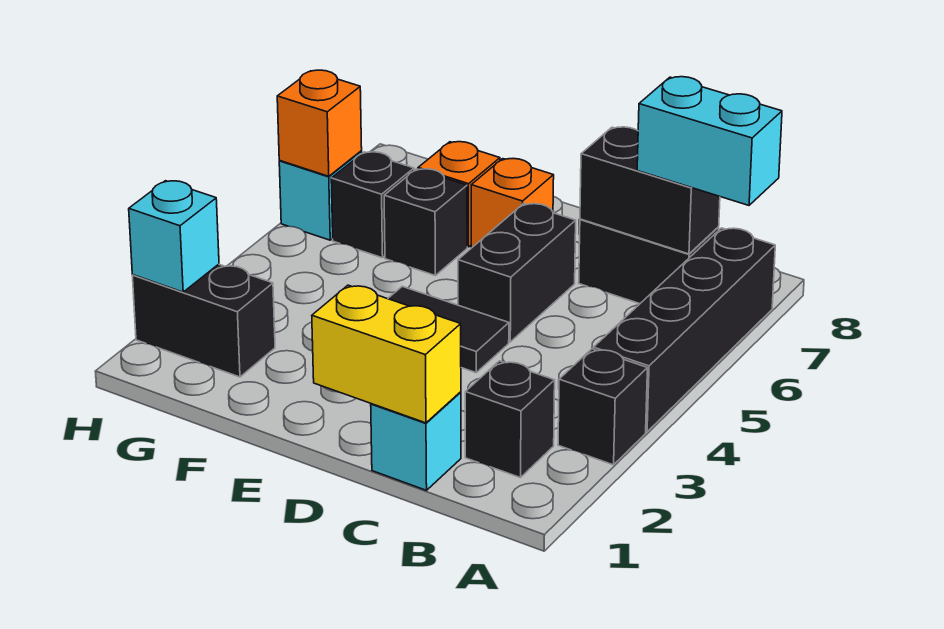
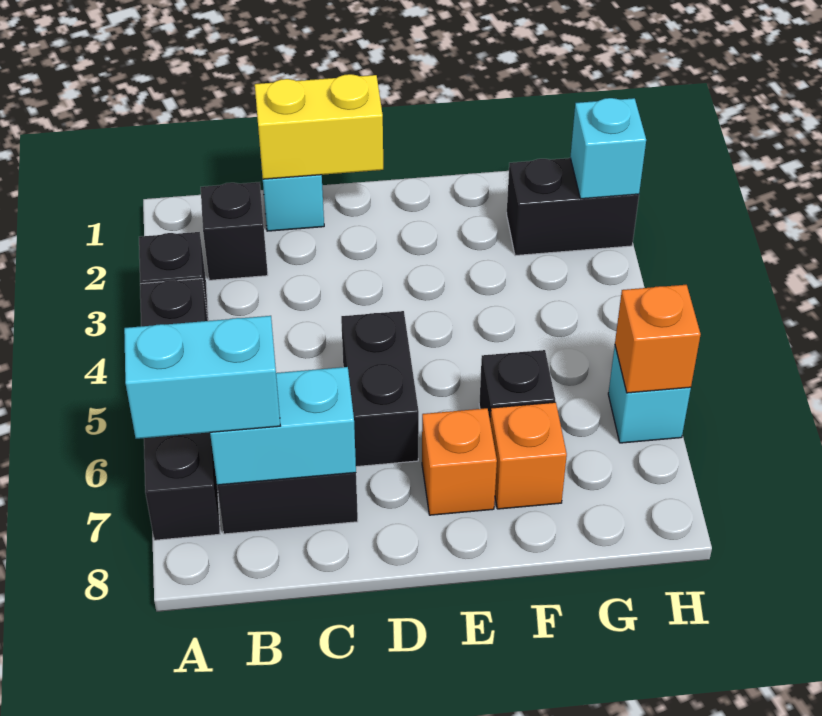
black brick B7:C7 level 2 -> cyan brick B7:C7 level 2
black tile D4:E4 level 1 -> none
black brick G6 level 1 -> none

